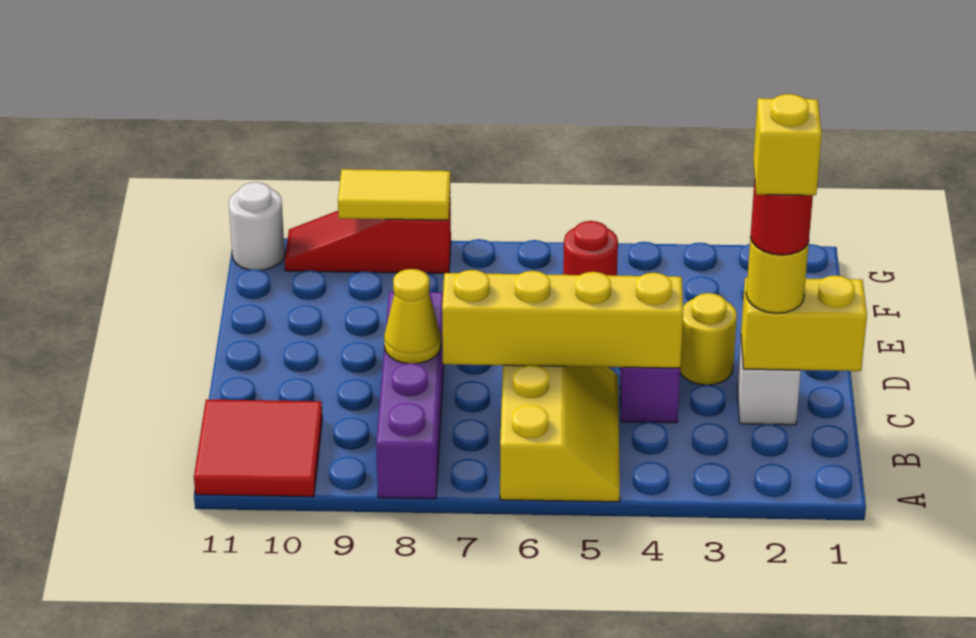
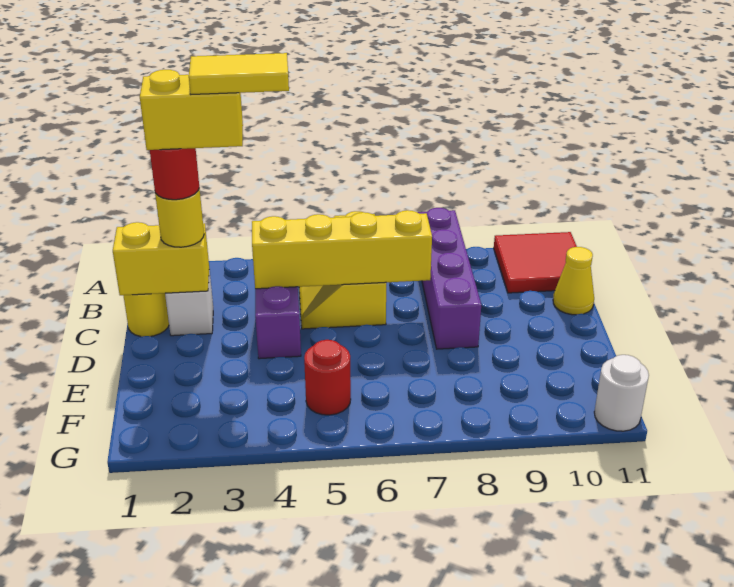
yellow brick C2 level 5 -> yellow brick C2:C3 level 5
yellow cone C8 level 2 -> yellow cone C11 level 1
yellow round brick D3 level 1 -> yellow round brick C1 level 1
red slope G8:G10 level 1 top 8 -> none
yellow tile G8:G9 level 2 -> yellow tile C3:C4 level 6

